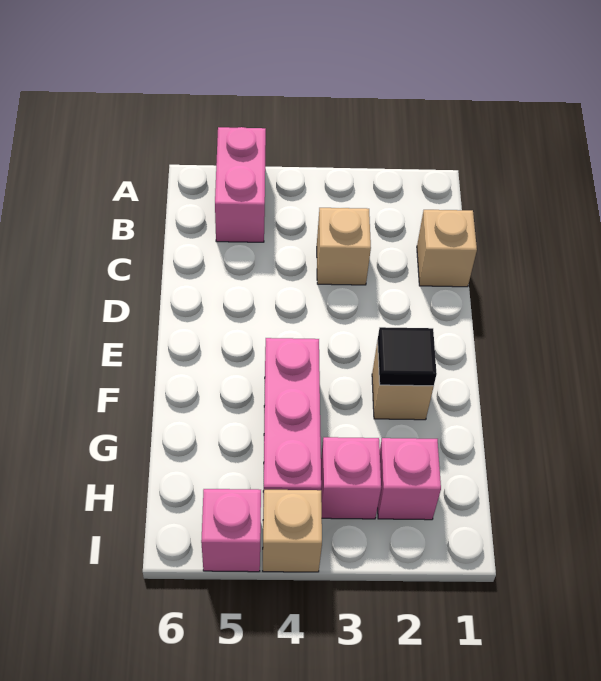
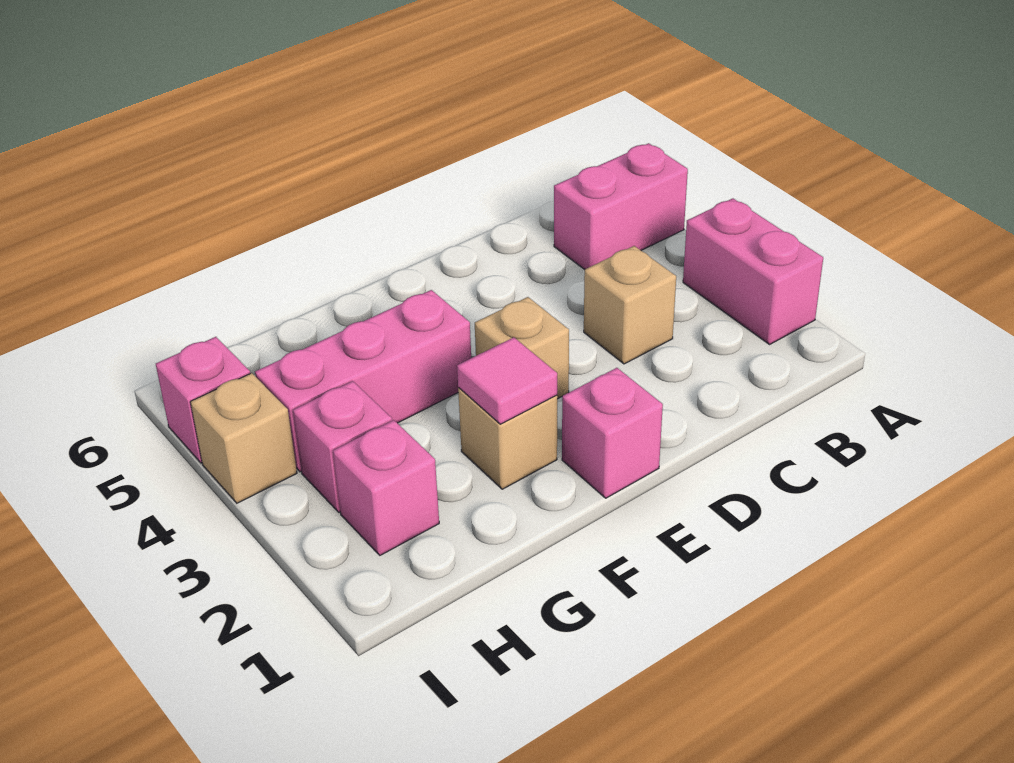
none -> pink brick A2:A3 level 1
tan brick C1 level 1 -> tan brick E3 level 1
none -> pink brick E1 level 1
black tile F2 level 2 -> pink tile F2 level 2

